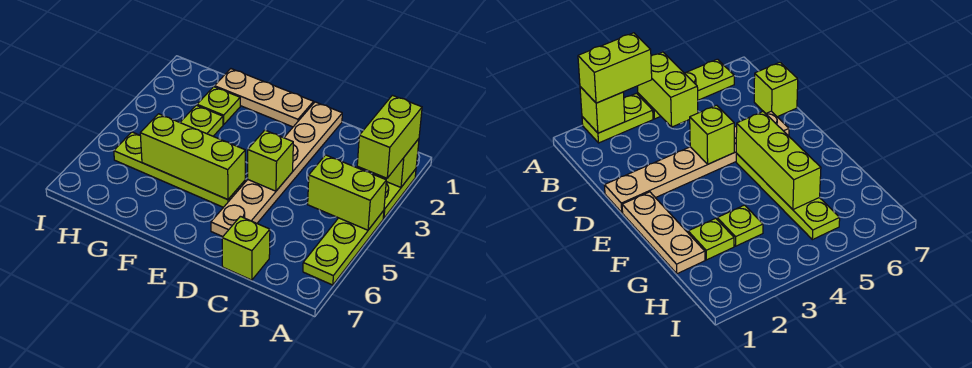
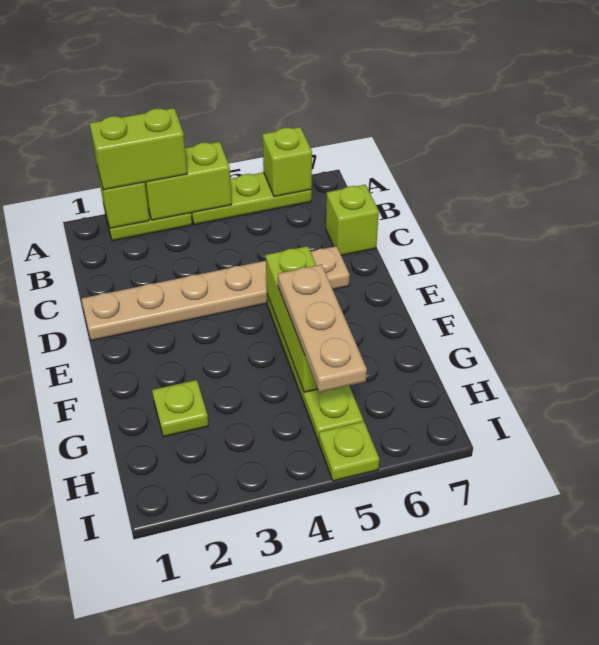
lime brick A4:B4 level 2 -> lime brick A3:A4 level 2
lime brick D4 level 2 -> lime brick A6 level 2
tan plate E1:G1 level 1 -> tan plate F5:H5 level 3
lime plate G3 level 1 -> lime plate I5 level 1

